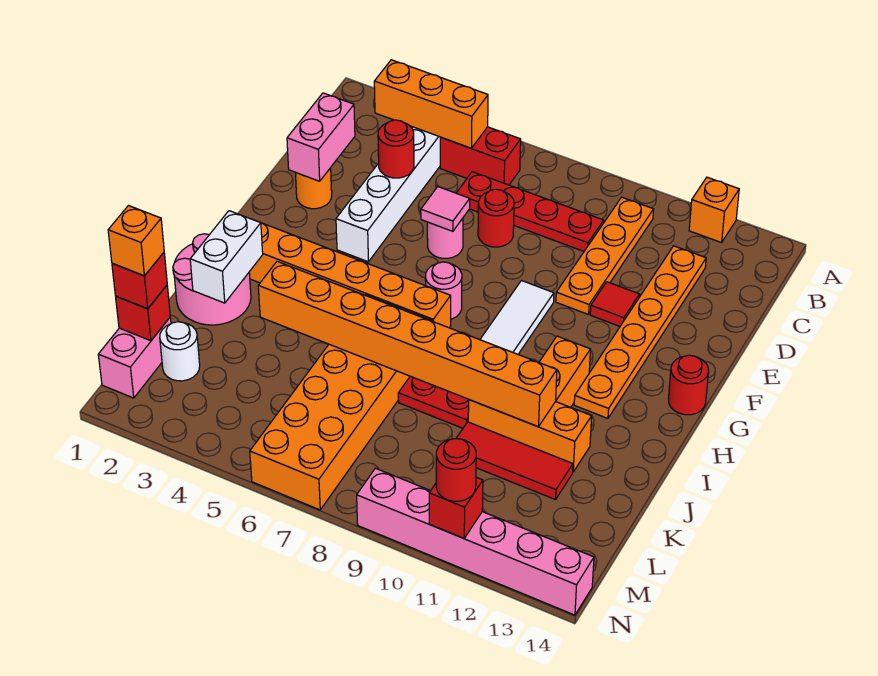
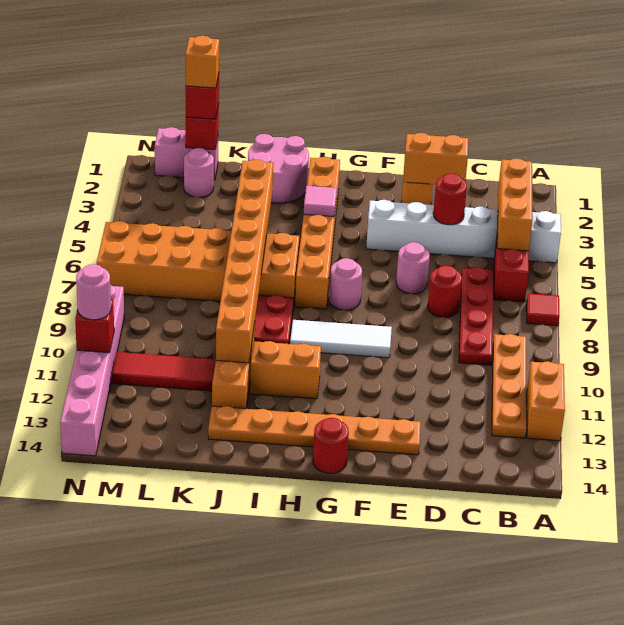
orange brick A12 level 1 -> orange brick A11:A12 level 1
orange plate B10:E10 level 1 -> orange plate B9:B12 level 1
orange plate C12:H12 level 1 -> orange plate E13:J13 level 1
pink brick D2:E2 level 2 -> orange brick D2:E2 level 2
pink tile E6 level 2 -> pink tile H4 level 2
red tile E11 level 1 -> red tile A7 level 1
white brick I2:J2 level 2 -> none
red tile K10:K12 level 1 -> red tile K11:M11 level 1
white round brick L2 level 1 -> pink round brick L2 level 1
red round brick N11 level 3 -> pink round brick N11 level 3

